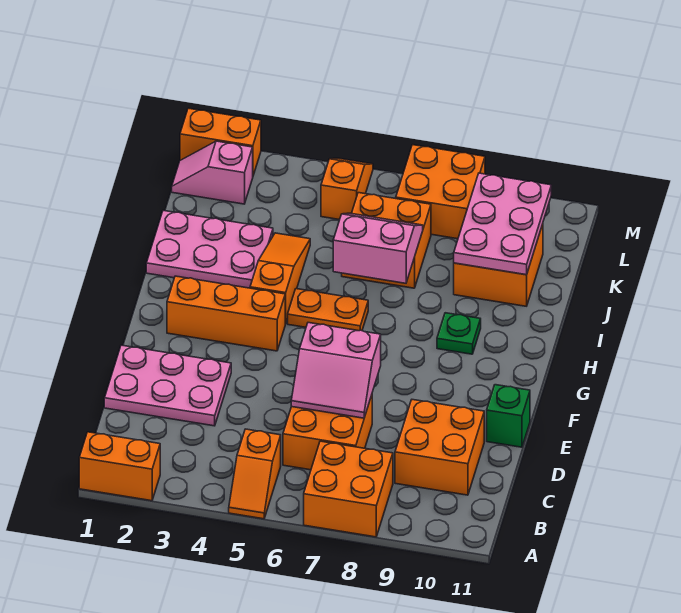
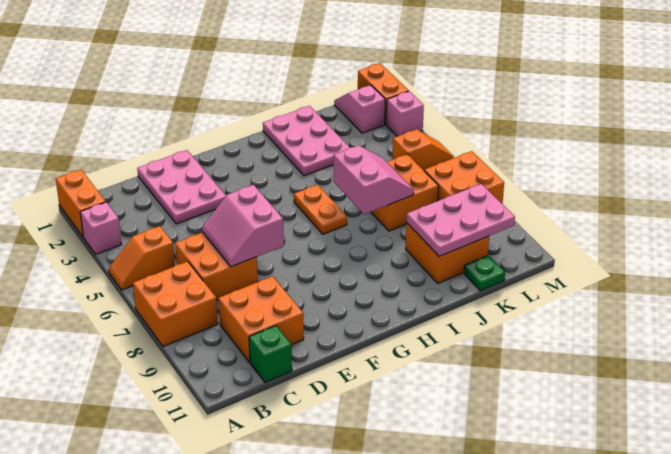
none -> pink brick A3 level 1
green brick E11 level 1 -> green brick C11 level 1
orange brick G2:G4 level 1 -> none
orange slope H4:J4 level 1 top H -> none
green plate H9 level 1 -> green plate K11 level 1
none -> pink brick M3 level 1

